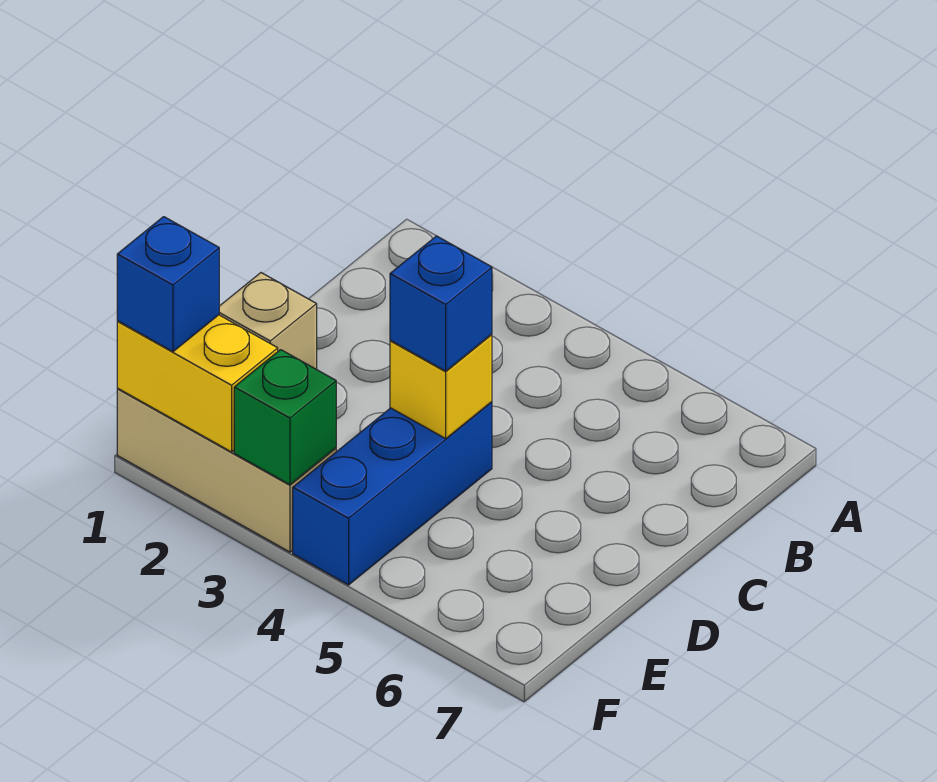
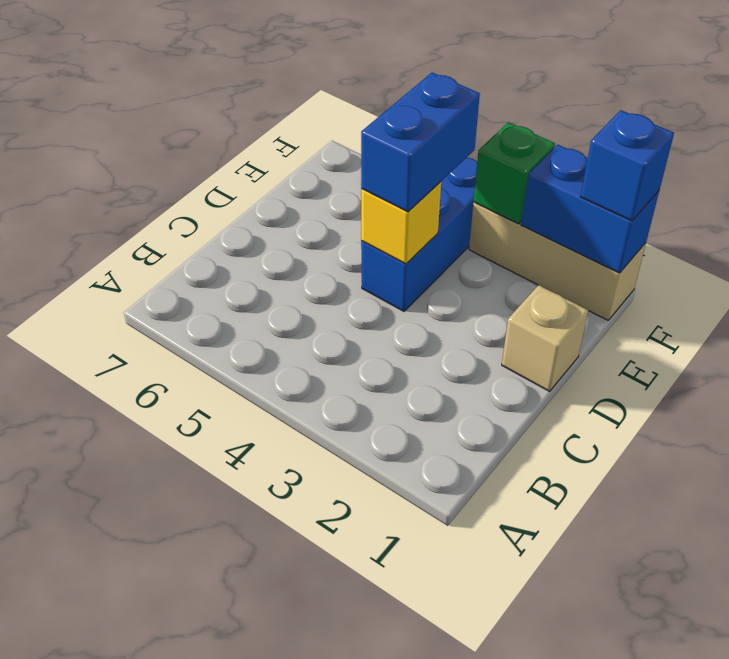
blue brick D4 level 3 -> blue brick D4:E4 level 3
yellow brick F1:F2 level 2 -> blue brick F1:F2 level 2

